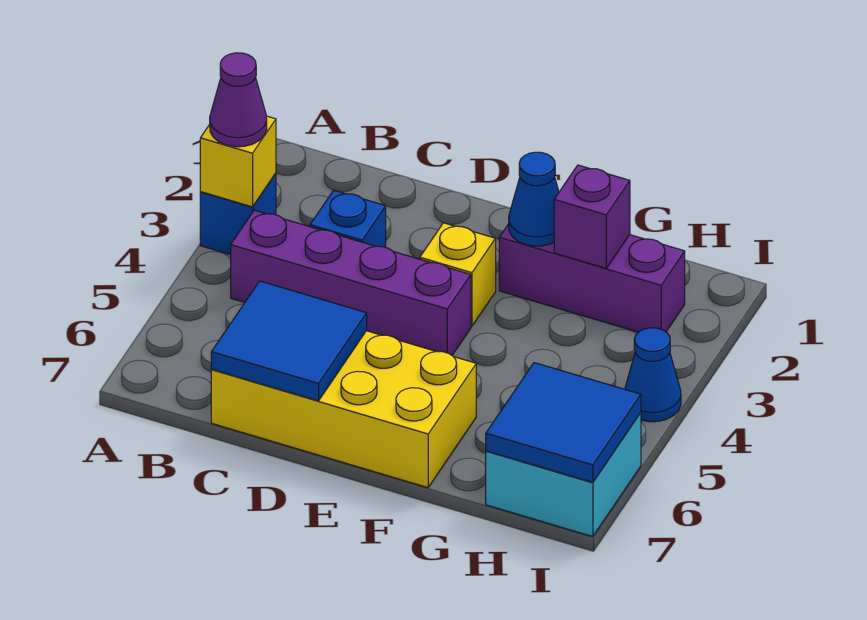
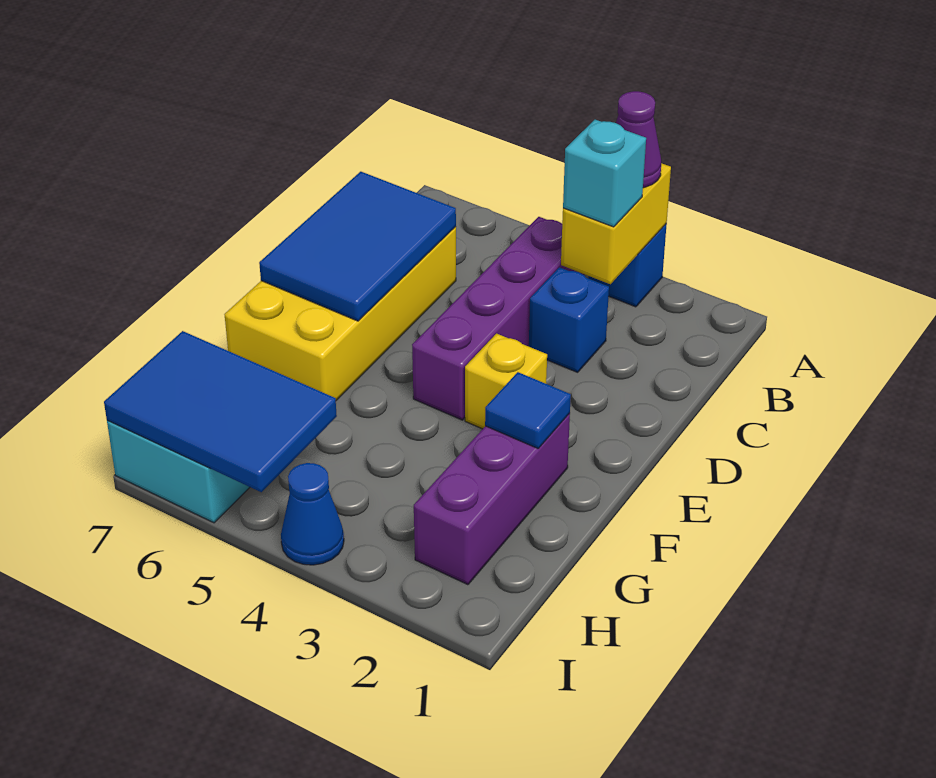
yellow brick A3 level 2 -> yellow brick A3:B3 level 2
none -> cyan brick B3 level 3
blue tile C6:D7 level 2 -> blue tile C6:E7 level 2
blue cone F2 level 2 -> blue tile F2 level 2
purple brick G2 level 2 -> none
blue tile H6:I7 level 2 -> blue tile H5:I7 level 2

